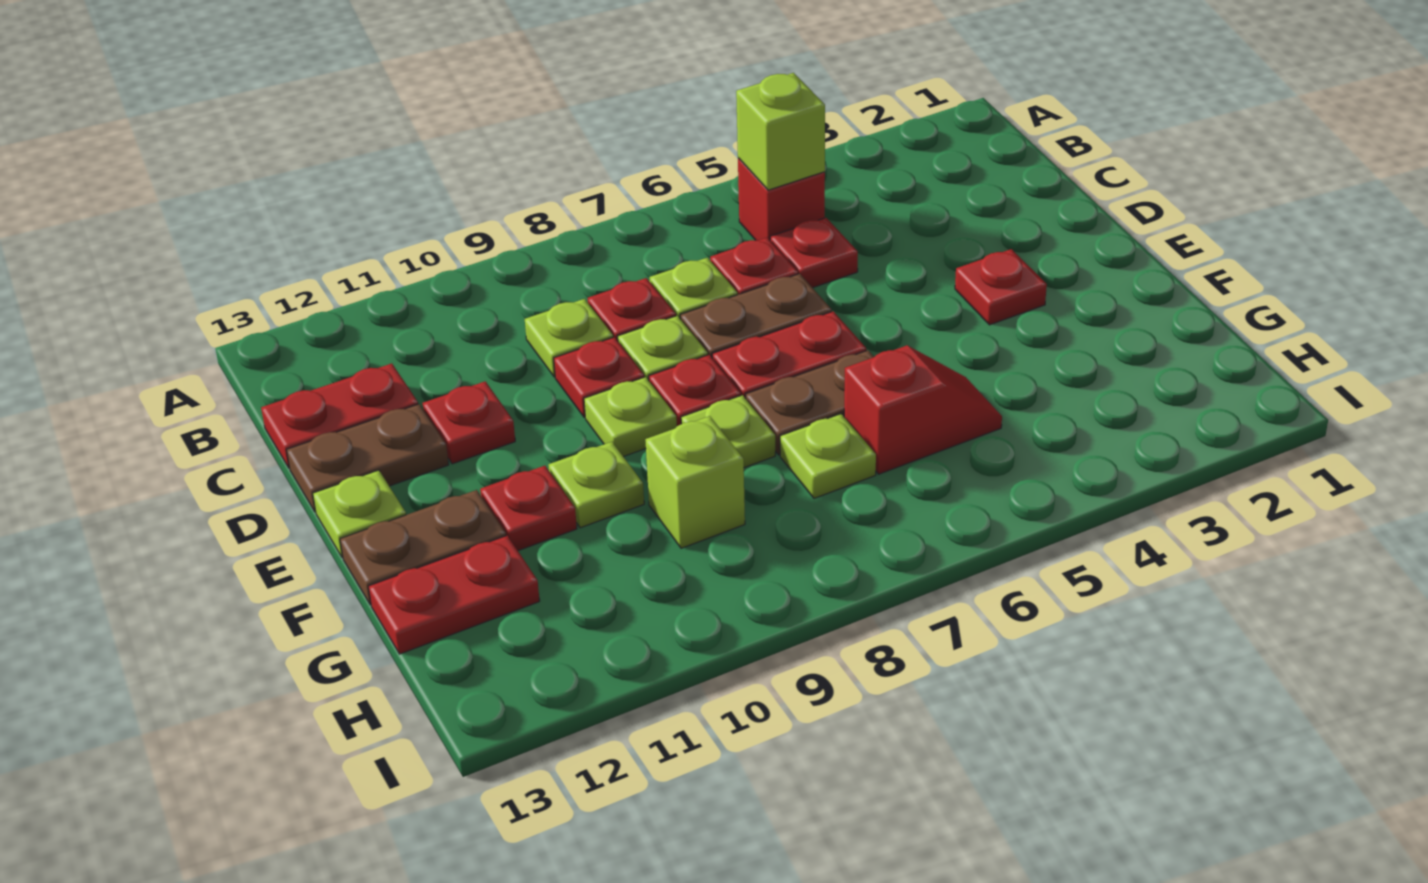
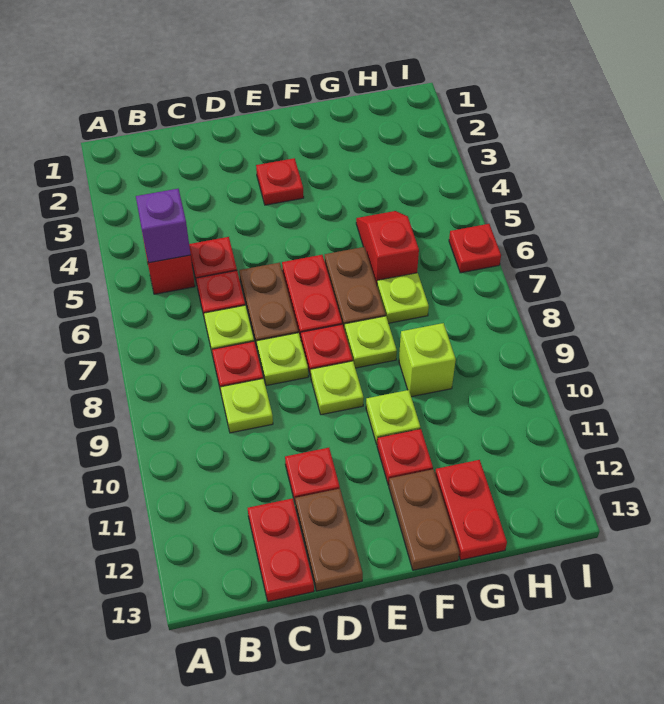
lime brick B5 level 2 -> purple brick B5 level 2
red plate D9 level 1 -> red plate I6 level 1
lime plate E13 level 1 -> none

